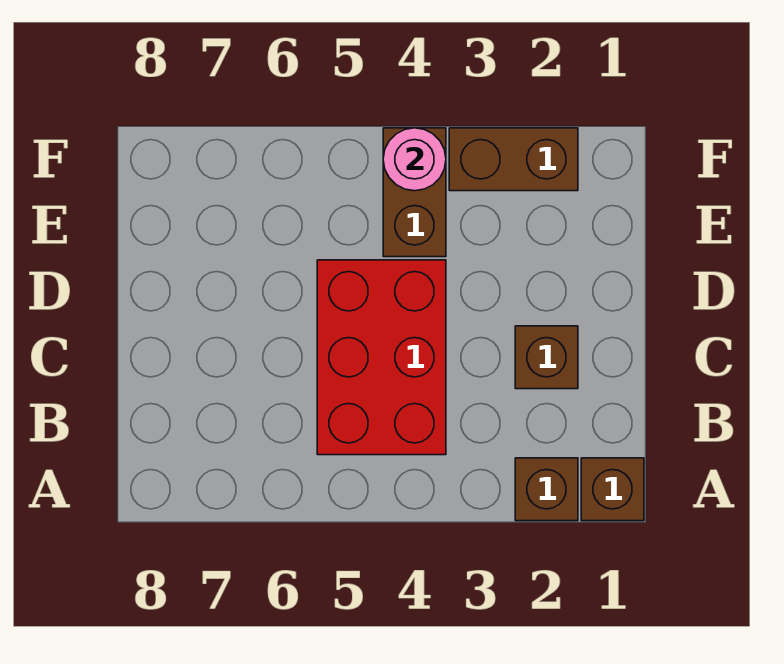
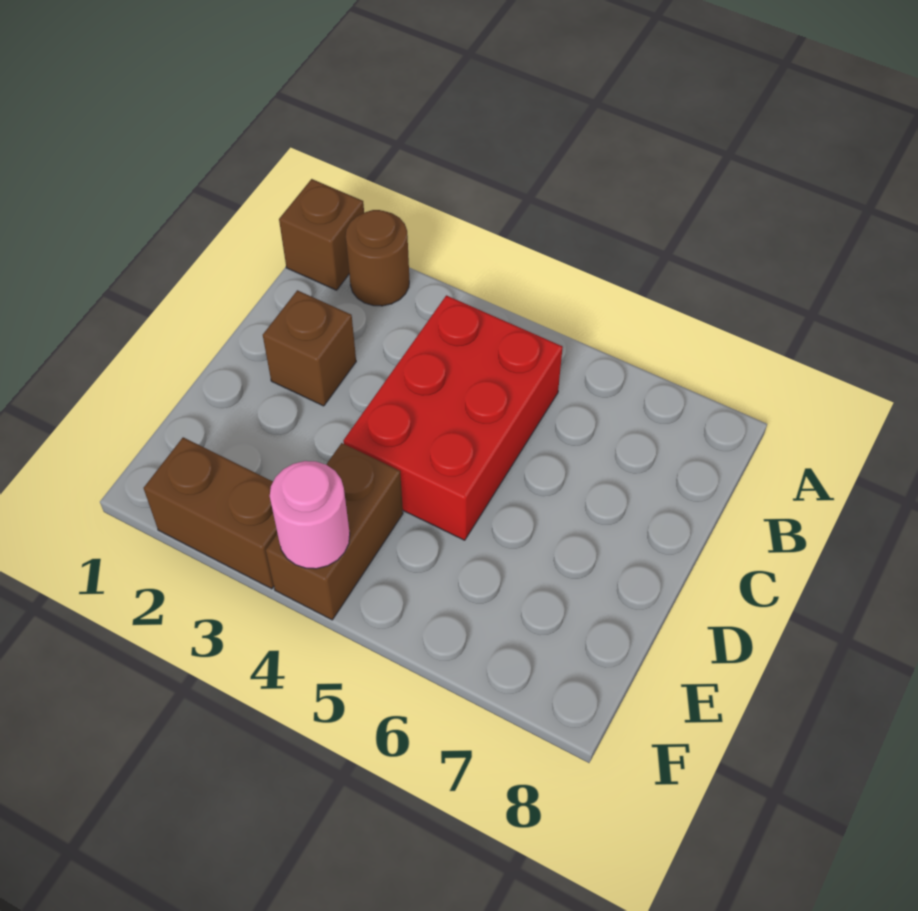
brown brick A2 level 1 -> brown round brick A2 level 1

